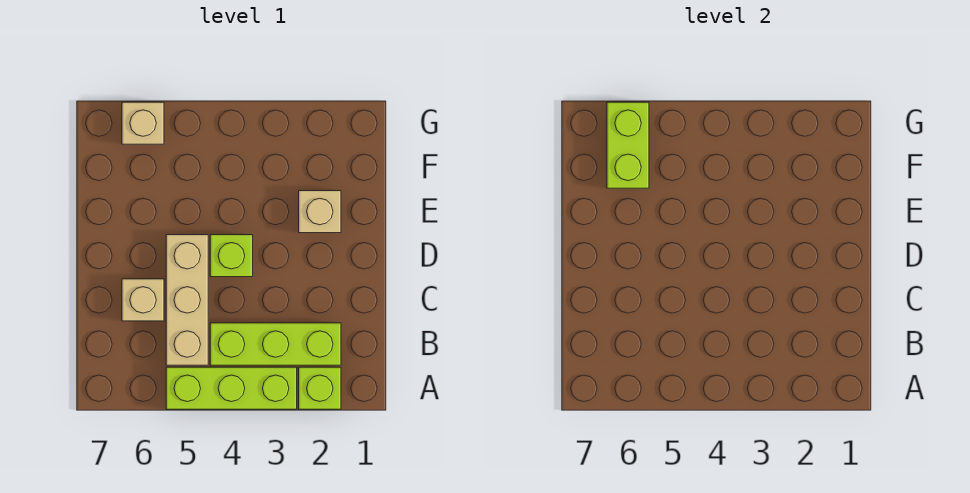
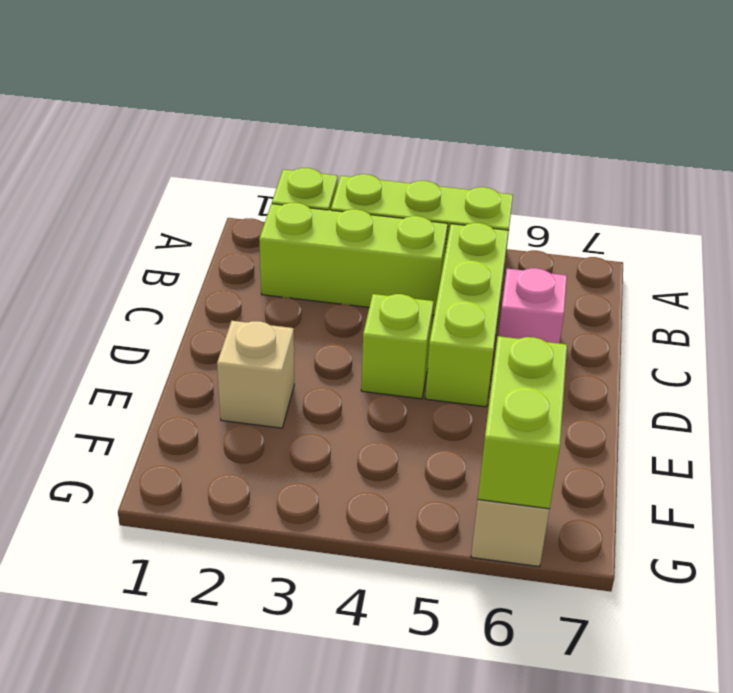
tan brick B5:D5 level 1 -> lime brick B5:D5 level 1
tan brick C6 level 1 -> pink brick C6 level 1

